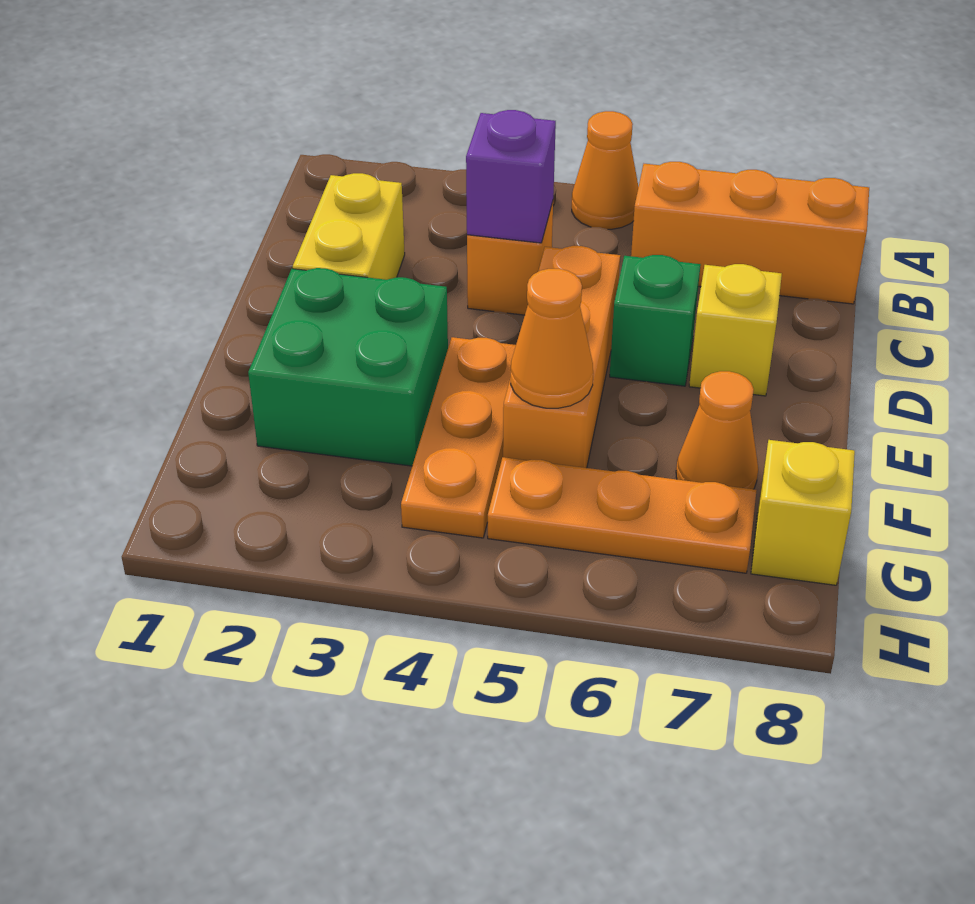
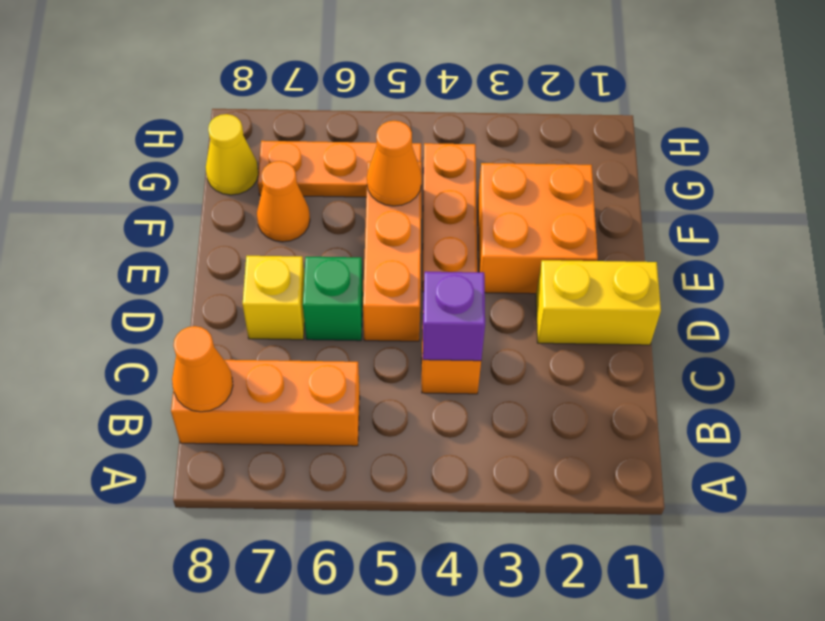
orange cone A5 level 1 -> orange cone B8 level 2
yellow brick C2:D2 level 1 -> yellow brick D1:D2 level 1
green brick E2:F3 level 1 -> orange brick E2:F3 level 1
yellow brick G8 level 1 -> yellow cone G8 level 1

